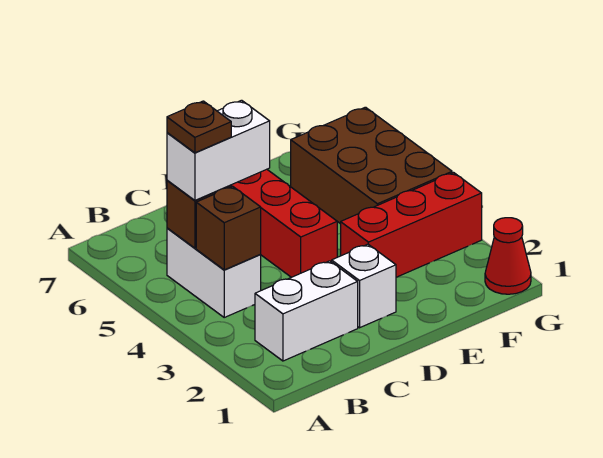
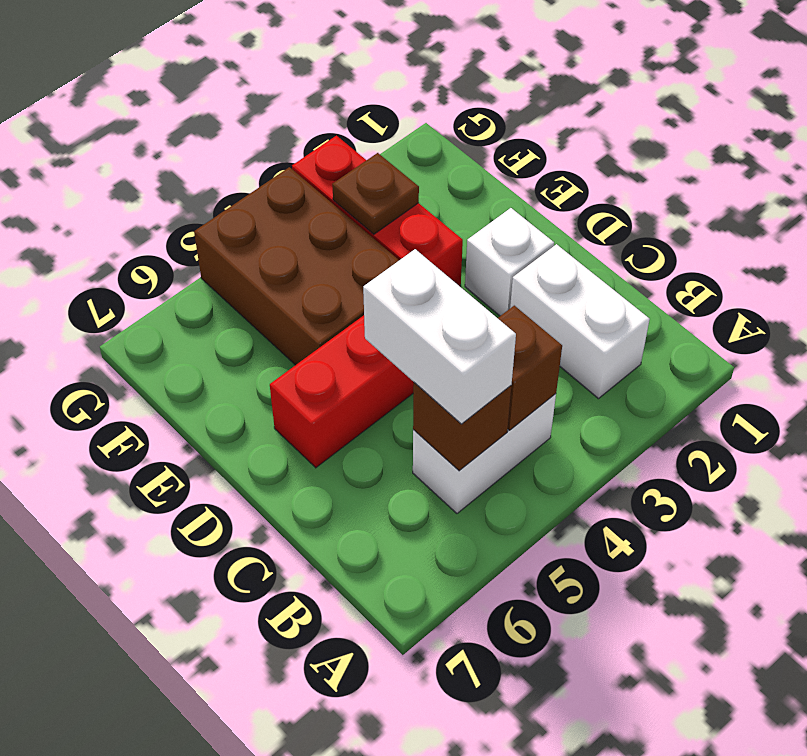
brown plate B5 level 4 -> brown plate F3 level 2
brown brick F4:G6 level 1 -> brown brick E4:G5 level 1
red cone G1 level 1 -> none

